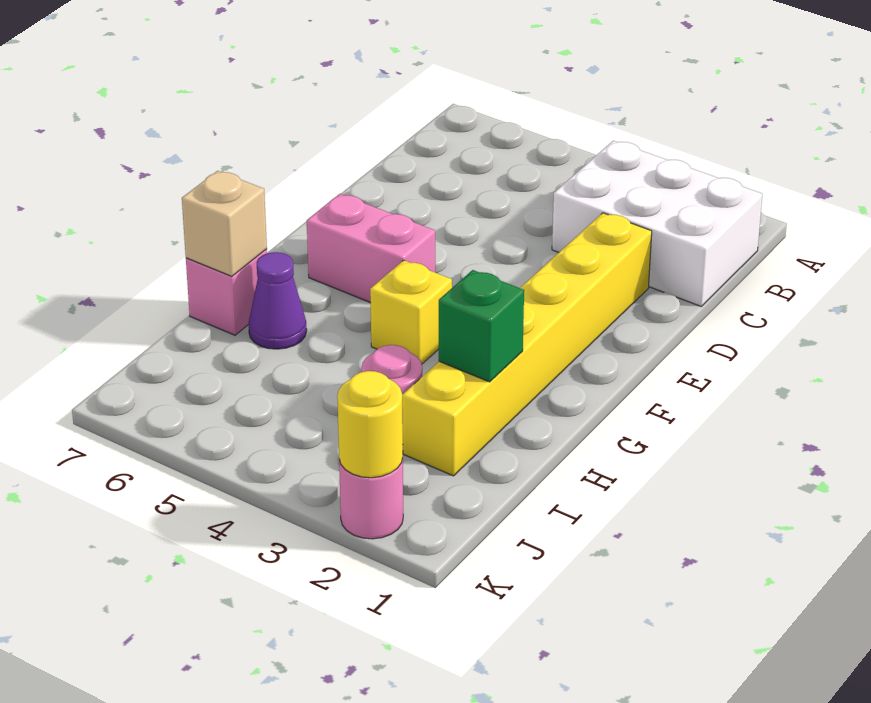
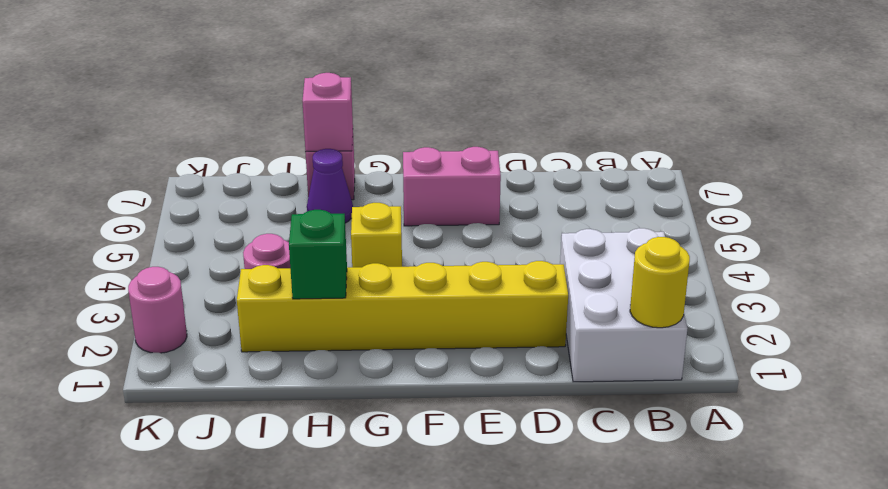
pink brick F5:F6 level 1 -> pink brick E6:F6 level 1
tan brick H7 level 2 -> pink brick H7 level 2
yellow round brick K2 level 2 -> yellow round brick B1 level 2

